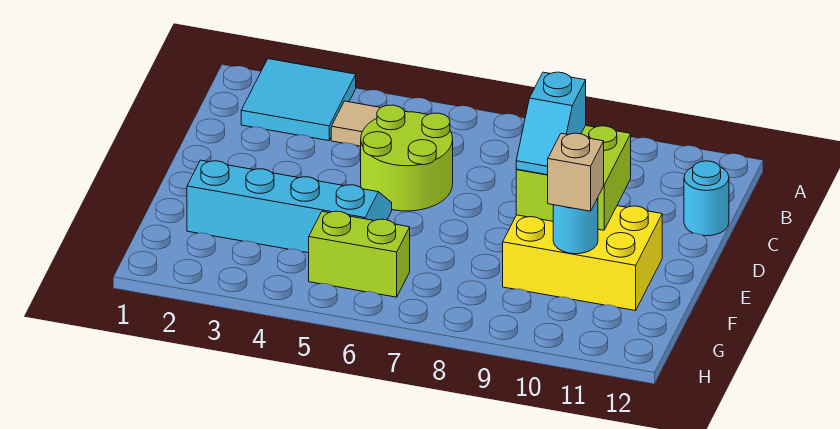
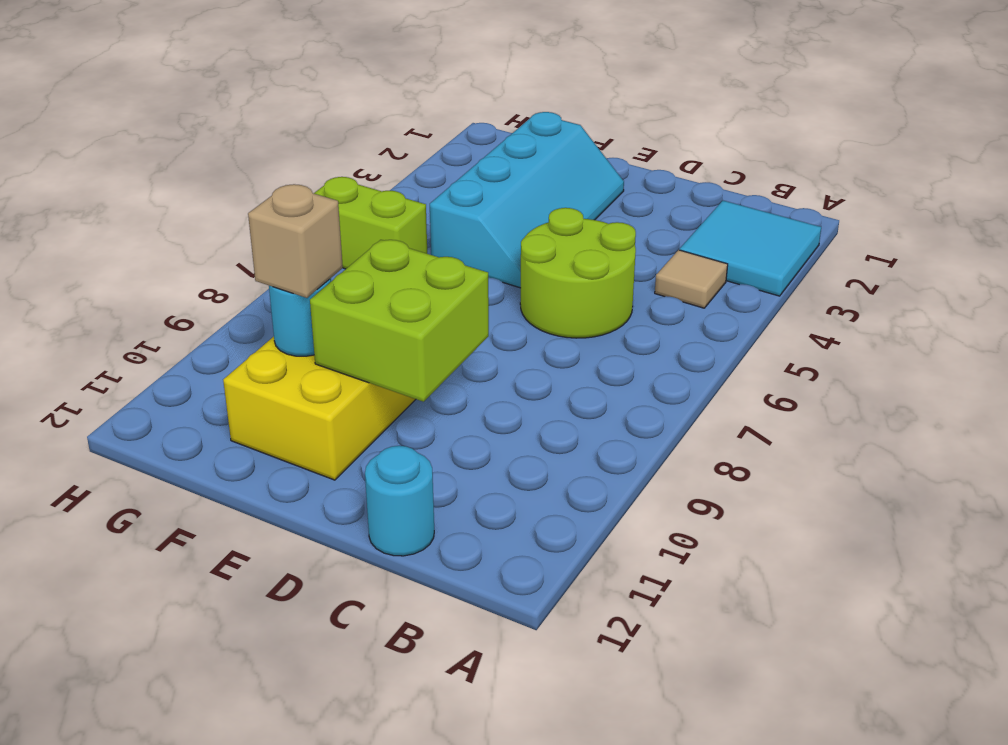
cyan slope D9:E9 level 3 top D -> none
lime brick G5:G6 level 1 -> lime brick G6:H6 level 1

